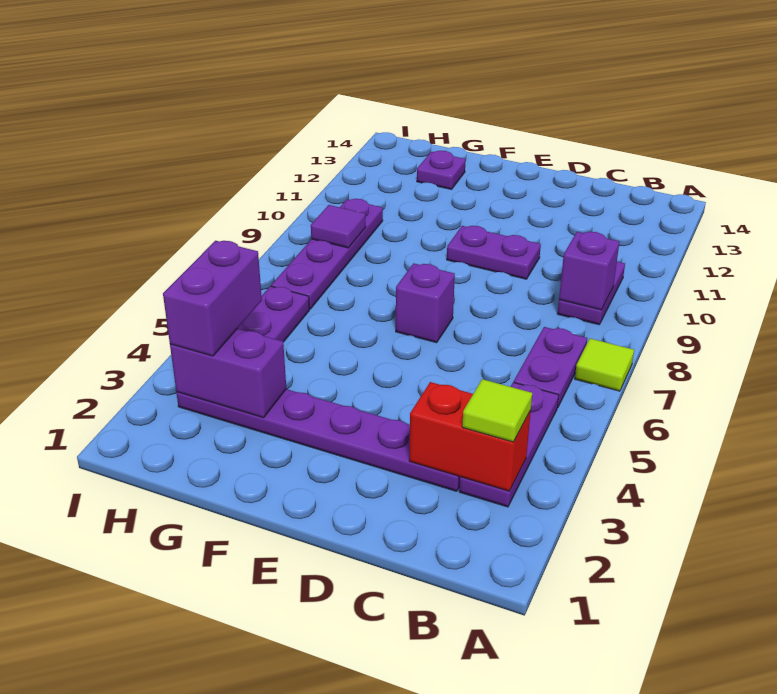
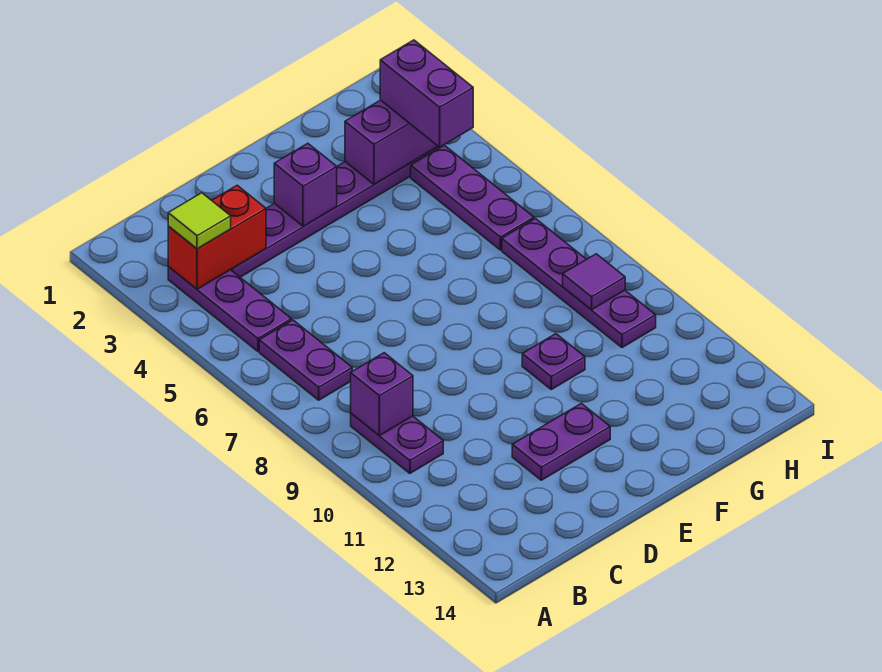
lime tile A7 level 1 -> none
purple plate D10:E10 level 1 -> purple plate D12:E12 level 1
purple brick E7 level 1 -> purple brick E3 level 2
purple plate G13 level 1 -> purple plate F10 level 1

